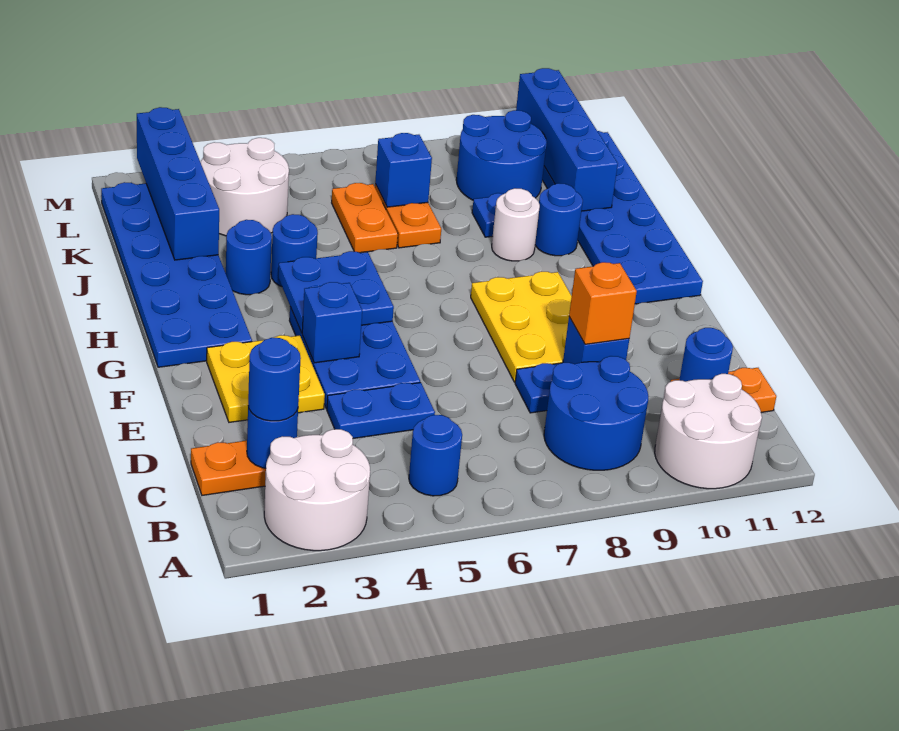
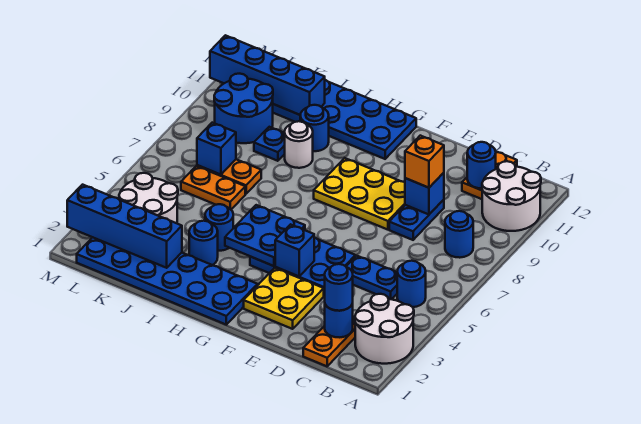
blue round brick B8:C9 level 1 -> blue round brick B8 level 1
blue plate D4:D5 level 1 -> blue plate C5:D5 level 1

